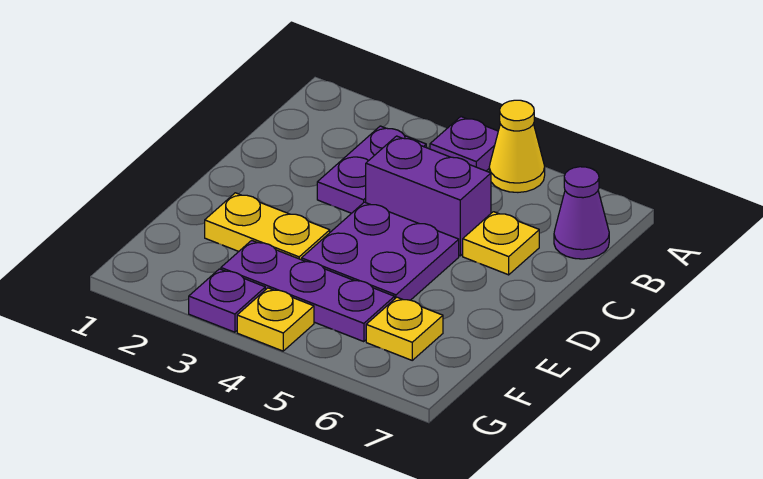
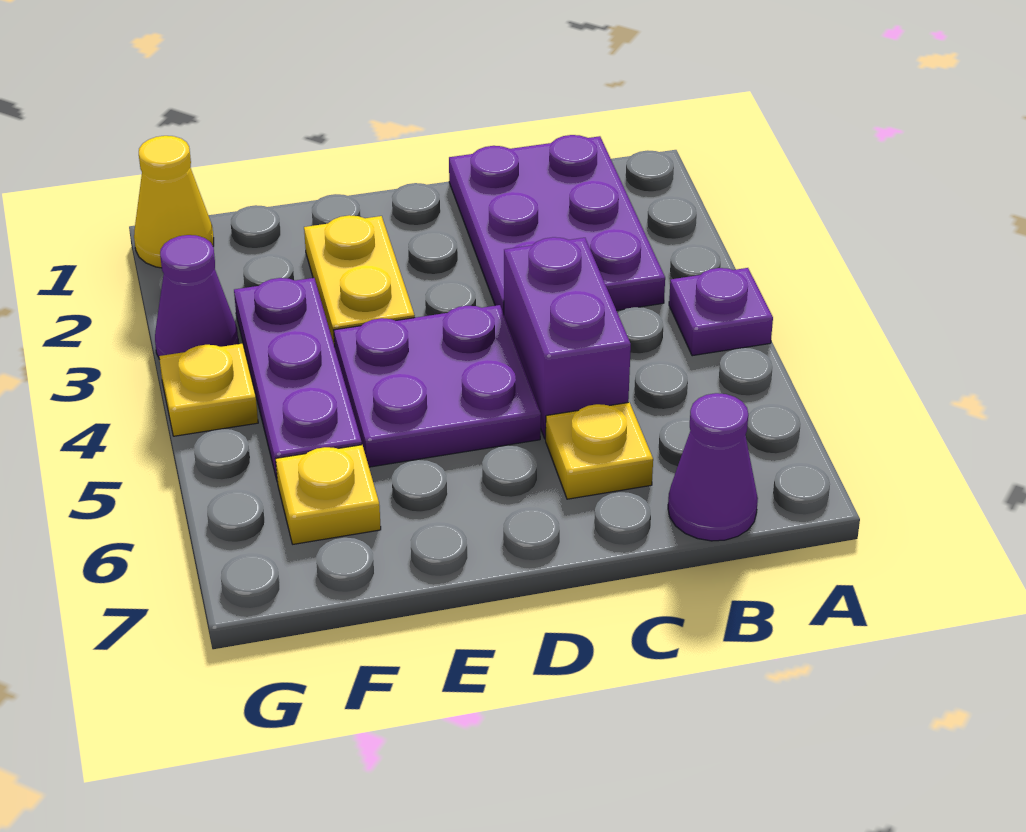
yellow cone A5 level 1 -> yellow cone G1 level 1
purple plate B3:C3 level 1 -> purple plate B1:C3 level 1
purple plate G3 level 1 -> purple cone G3 level 1

